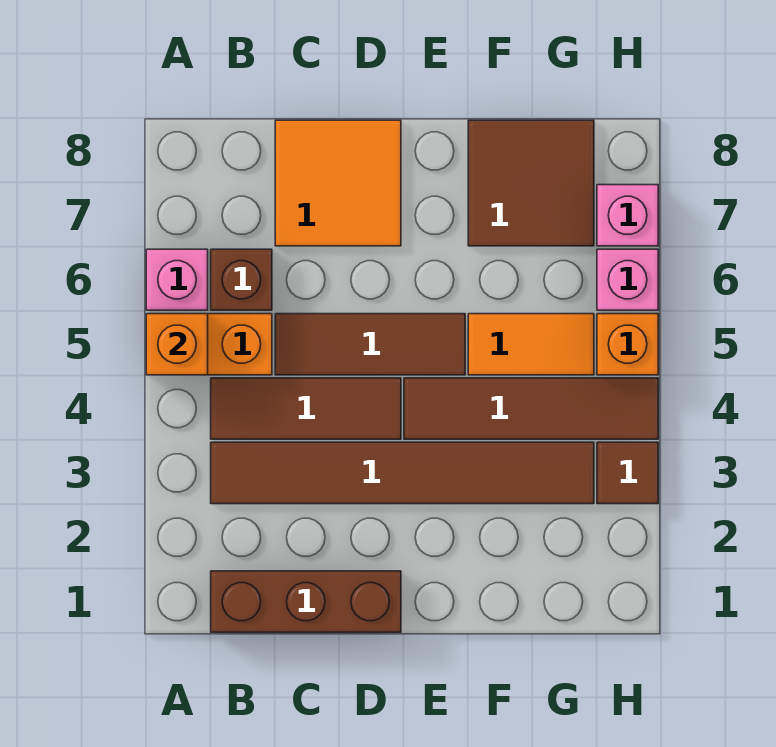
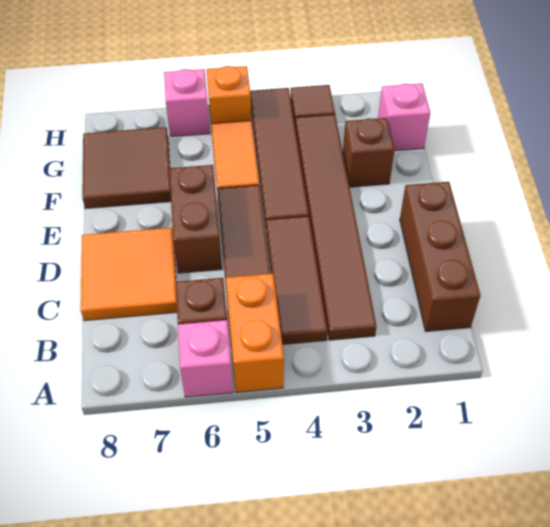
orange brick A5 level 2 -> none
none -> brown brick D6:E6 level 1
none -> brown brick F2 level 1
pink brick H7 level 1 -> pink brick G1 level 1

